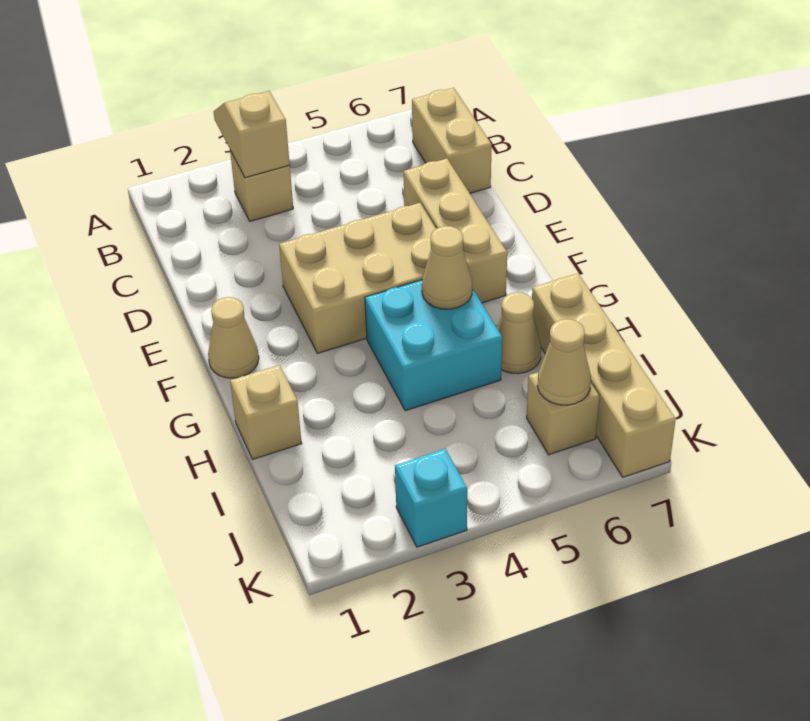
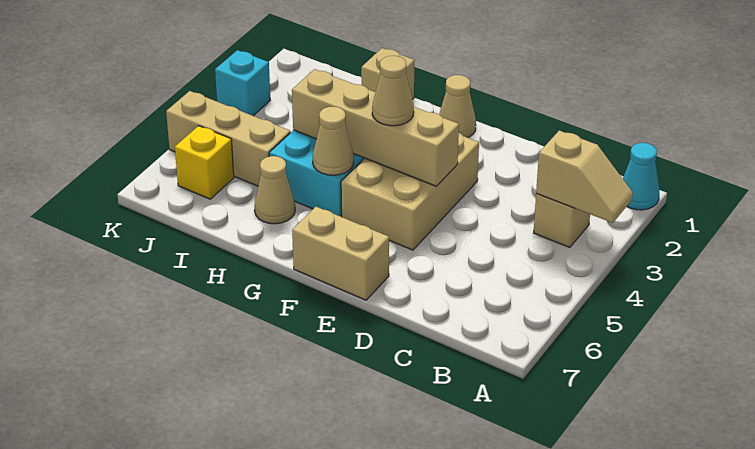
none -> cyan cone A1 level 1
tan brick B7:C7 level 1 -> tan brick E7:F7 level 1
tan brick D6:F6 level 1 -> tan brick I5:K5 level 1
tan brick H7:K7 level 1 -> tan brick E4:H4 level 2
tan brick J6 level 1 -> yellow brick J6 level 1
tan cone J6 level 2 -> tan cone F4 level 3

